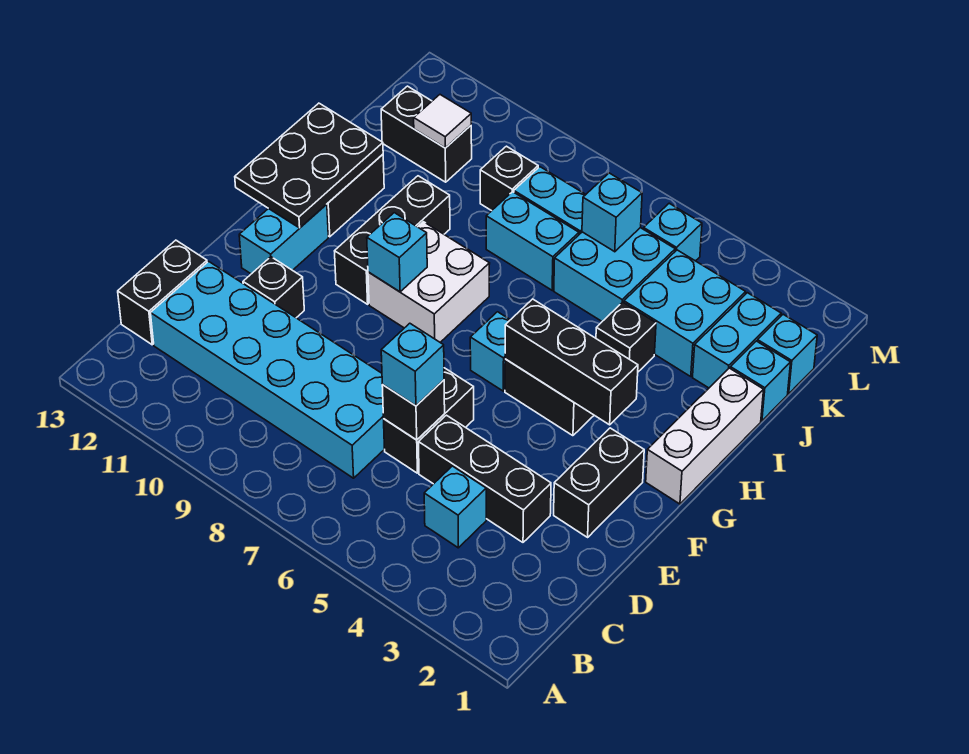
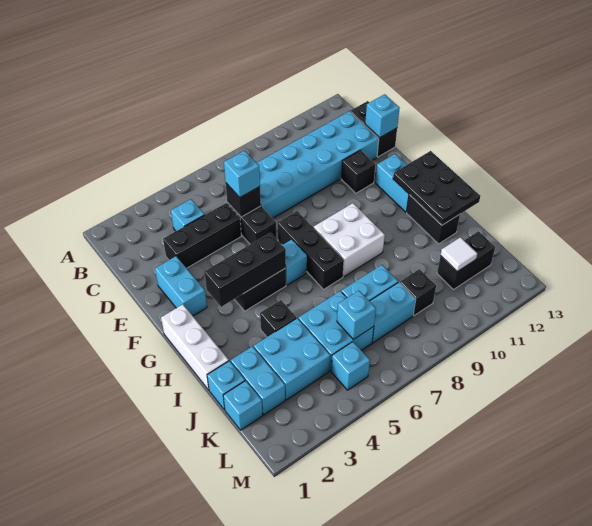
black brick E2:F2 level 1 -> cyan brick E2:F2 level 1
cyan brick G9 level 2 -> cyan brick D13 level 2
black brick G10:I10 level 1 -> black brick F7:H7 level 1

